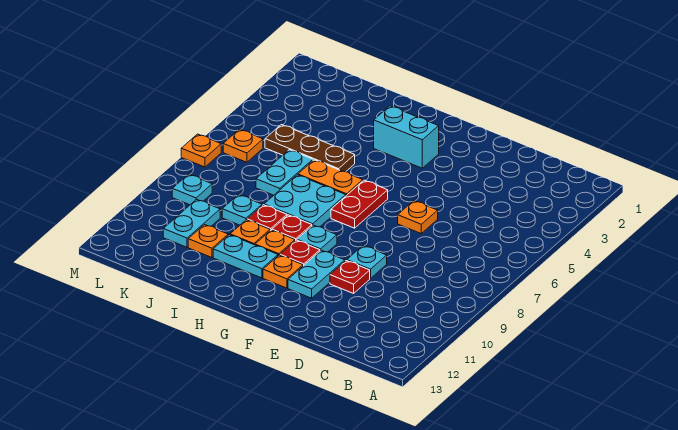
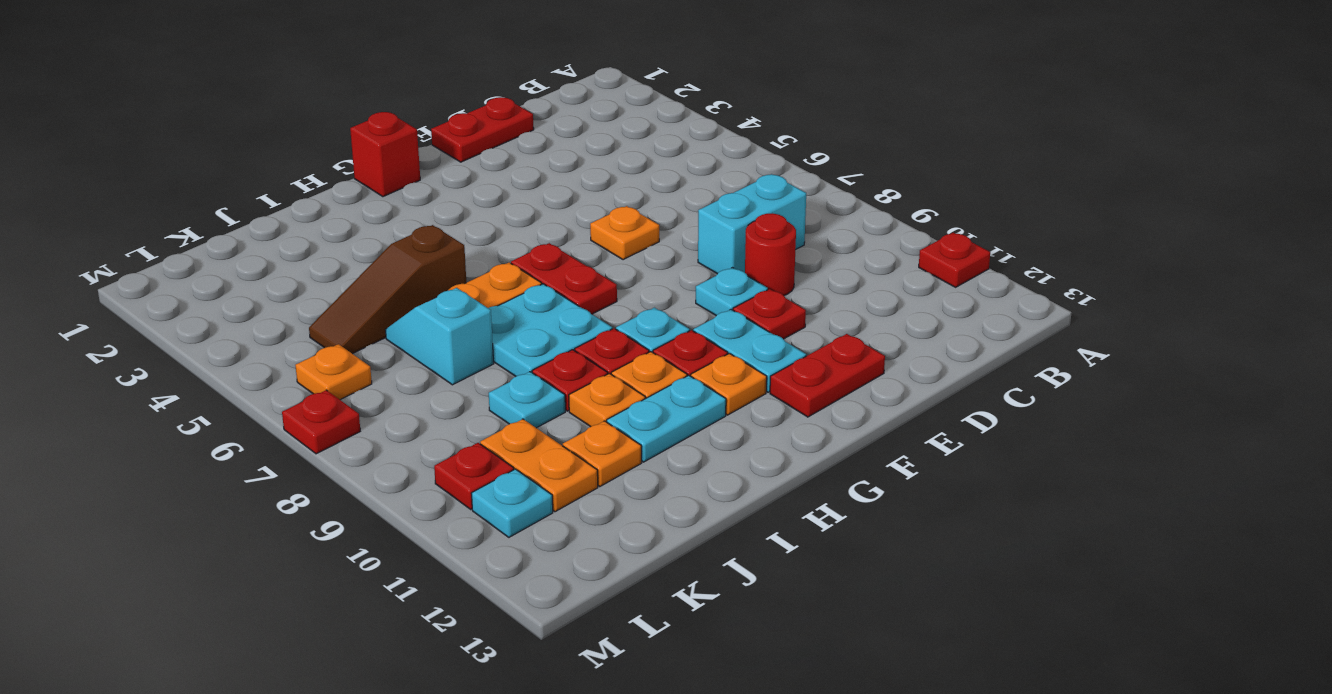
none -> red plate A11 level 1
none -> red plate D1:E1 level 1
none -> red round brick D9 level 1
none -> red plate E12:F12 level 1
none -> red brick G1 level 1
cyan brick G3:H3 level 1 -> cyan brick C8:D8 level 1
brown plate I5:K5 level 1 -> brown slope I5:K5 level 1 top I
cyan plate J6:J7 level 1 -> cyan slope J6:J7 level 1 top 7
cyan plate K10:K11 level 1 -> orange plate K10:K11 level 1
cyan plate L9 level 1 -> cyan plate L11 level 1
none -> red plate L10 level 1
orange plate M7 level 1 -> red plate M7 level 1

